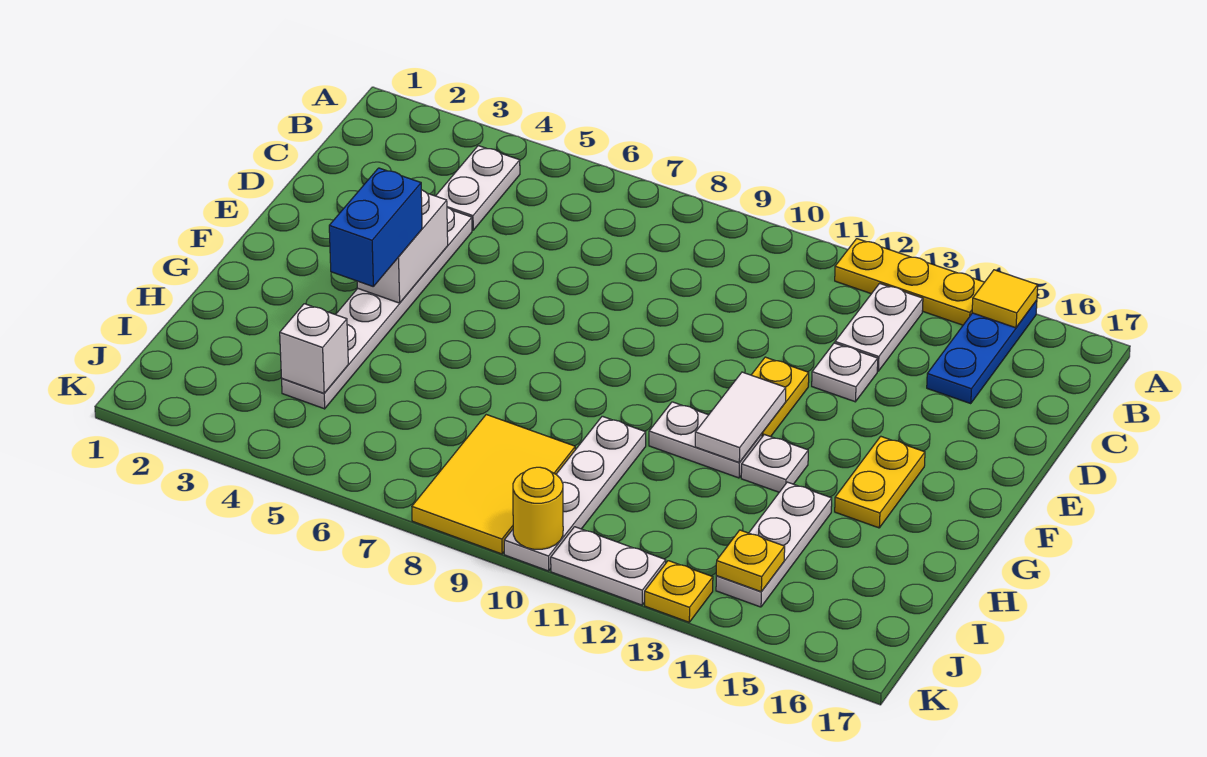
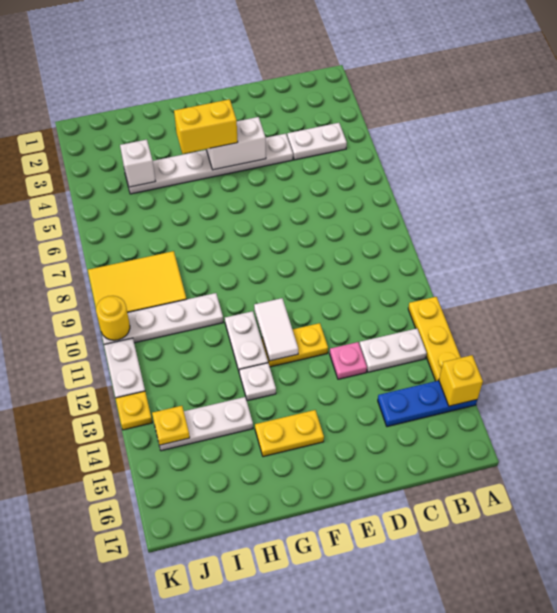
yellow tile A15 level 2 -> yellow brick A15 level 2
white plate D13 level 1 -> pink plate D13 level 1
blue brick F4:G4 level 3 -> yellow brick F4:G4 level 3
white tile F12:G12 level 2 -> white tile F11:F12 level 2

